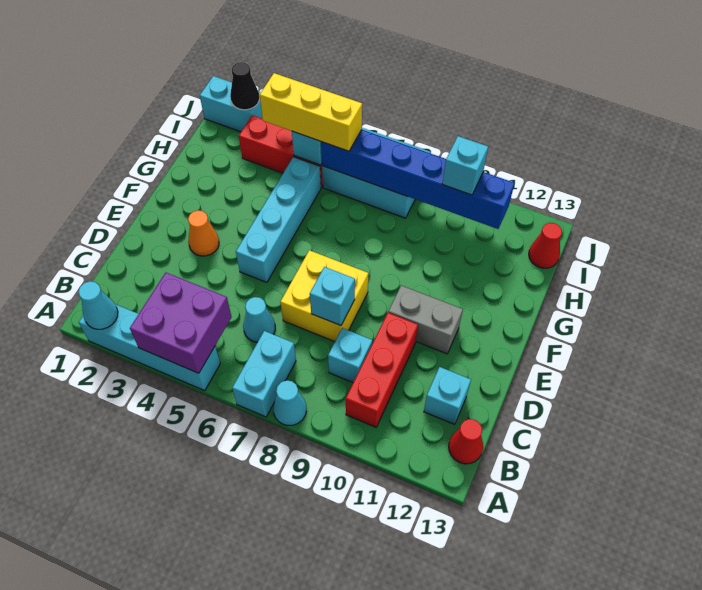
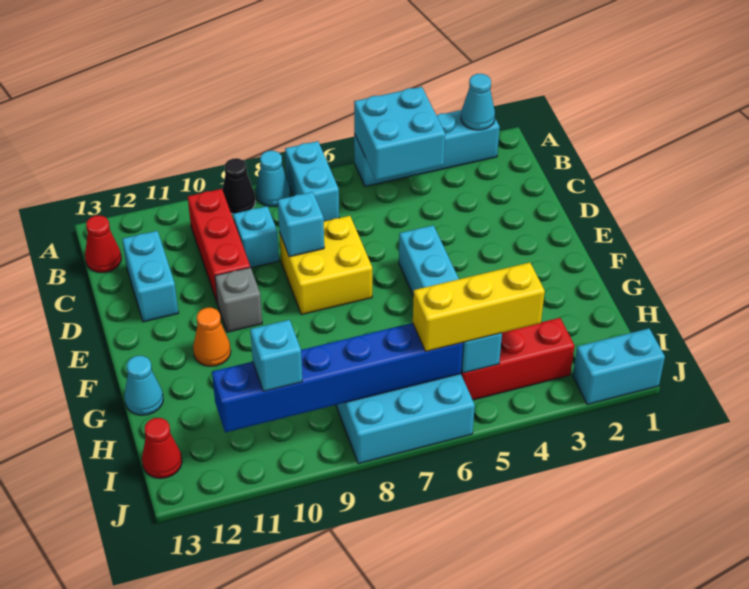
purple brick A4:B5 level 2 -> cyan brick A4:B5 level 2
cyan cone C6 level 1 -> cyan cone G13 level 1
cyan brick C12 level 1 -> cyan brick C12:D12 level 1
orange cone E3 level 1 -> orange cone F11 level 1
grey brick E10:E11 level 1 -> grey brick E10 level 1
black cone J2 level 2 -> black cone A9 level 1

